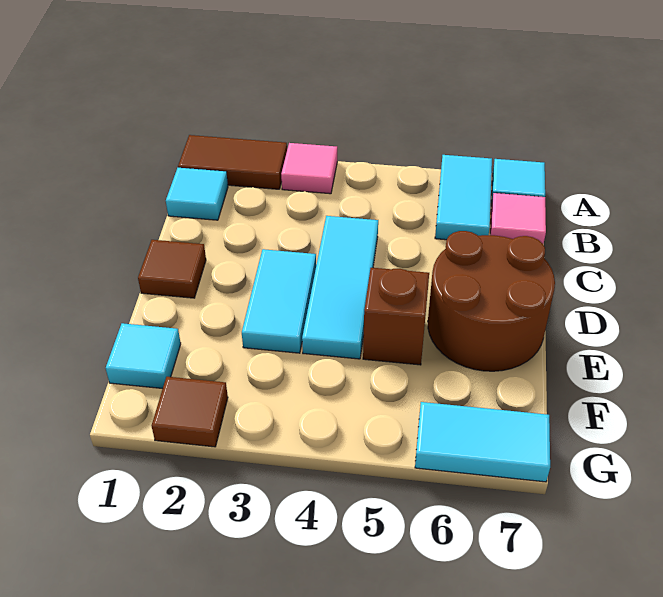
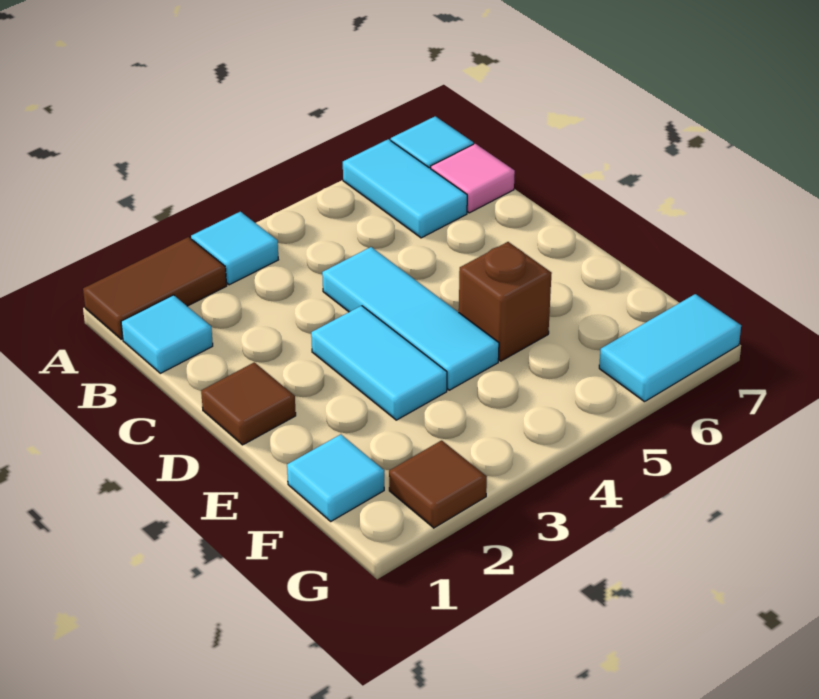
pink tile A3 level 1 -> cyan tile A3 level 1
brown round brick D6:E7 level 1 -> none

